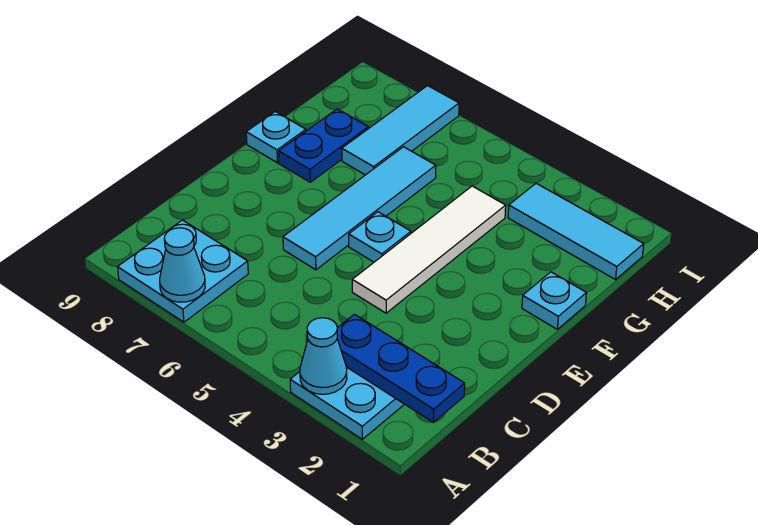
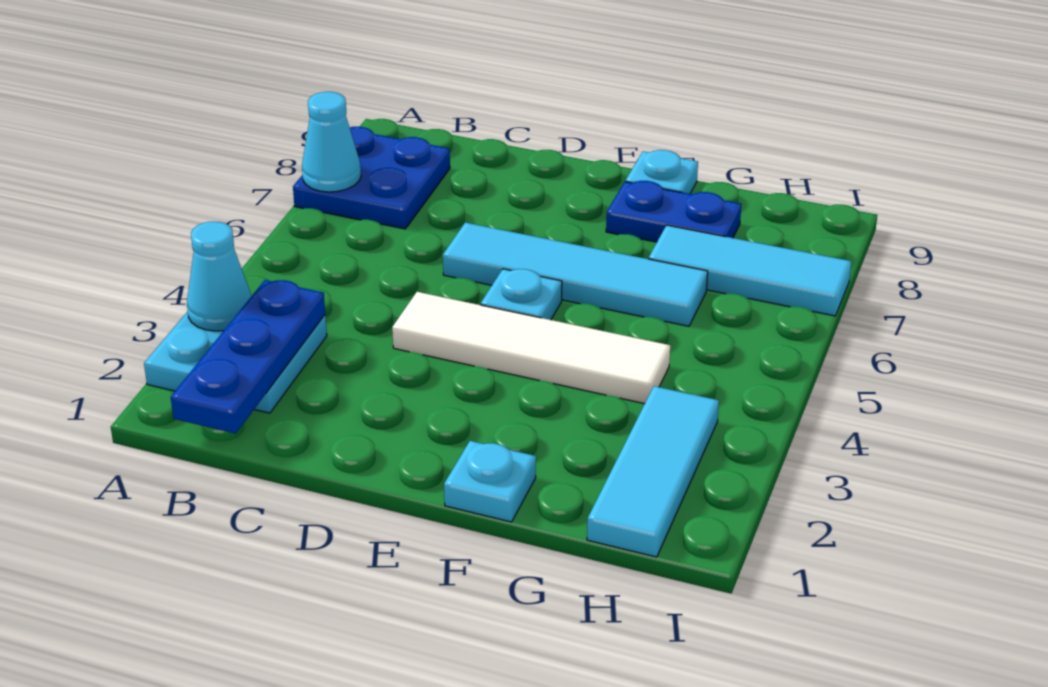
cyan plate A7:B8 level 1 -> blue plate A7:B8 level 1

